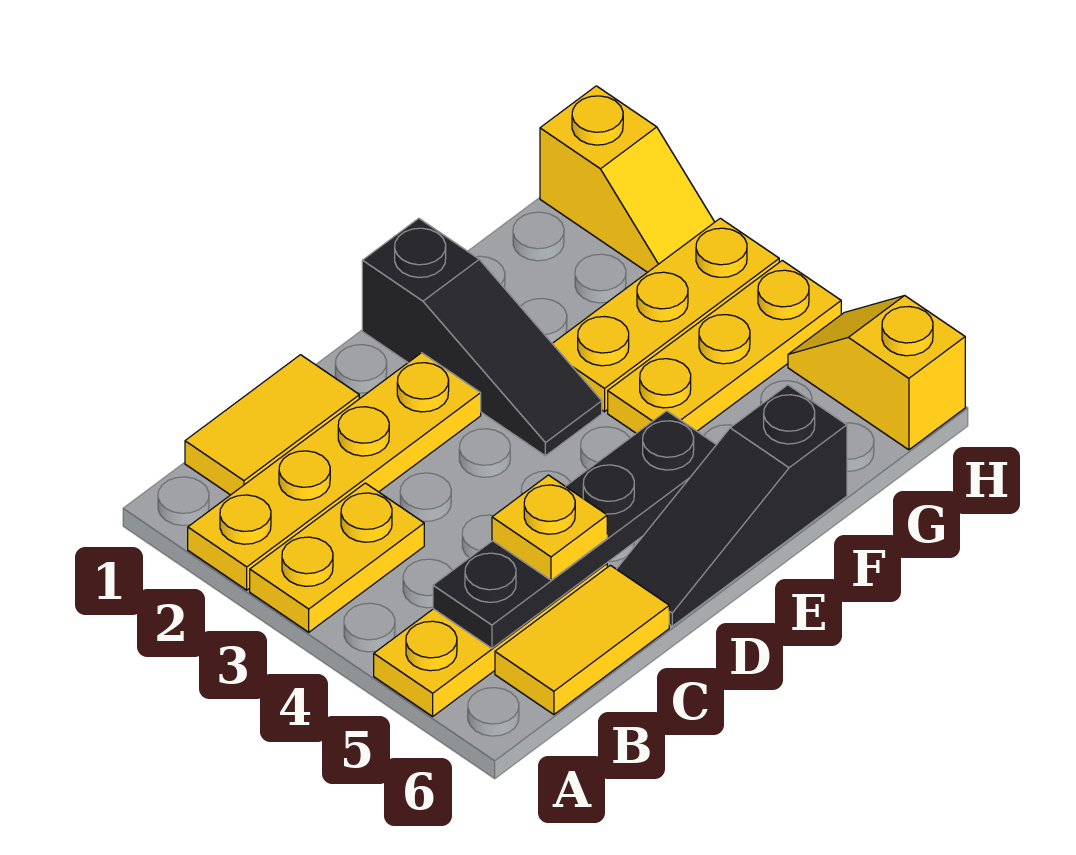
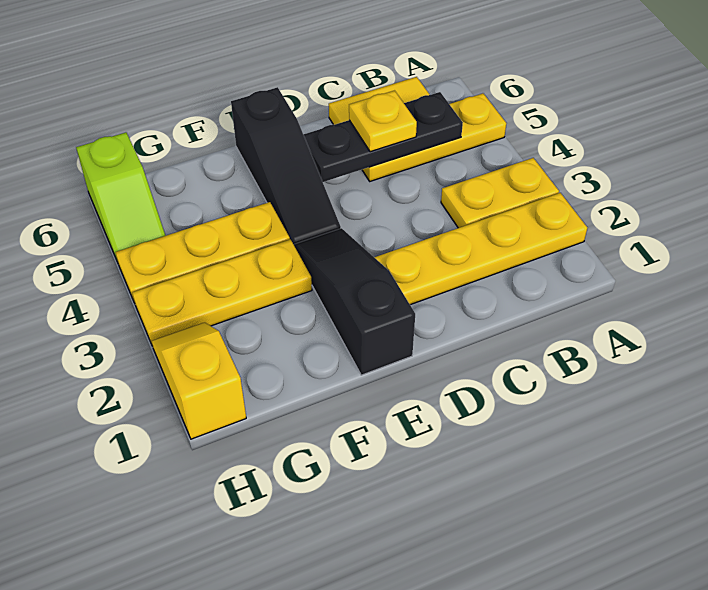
yellow tile B1:C1 level 1 -> none
black plate B5:E5 level 2 -> black plate B5:D5 level 2
black slope D6:F6 level 1 top F -> black slope E4:E6 level 1 top 6
yellow slope H5:H6 level 1 top 6 -> lime slope H5:H6 level 1 top 6

